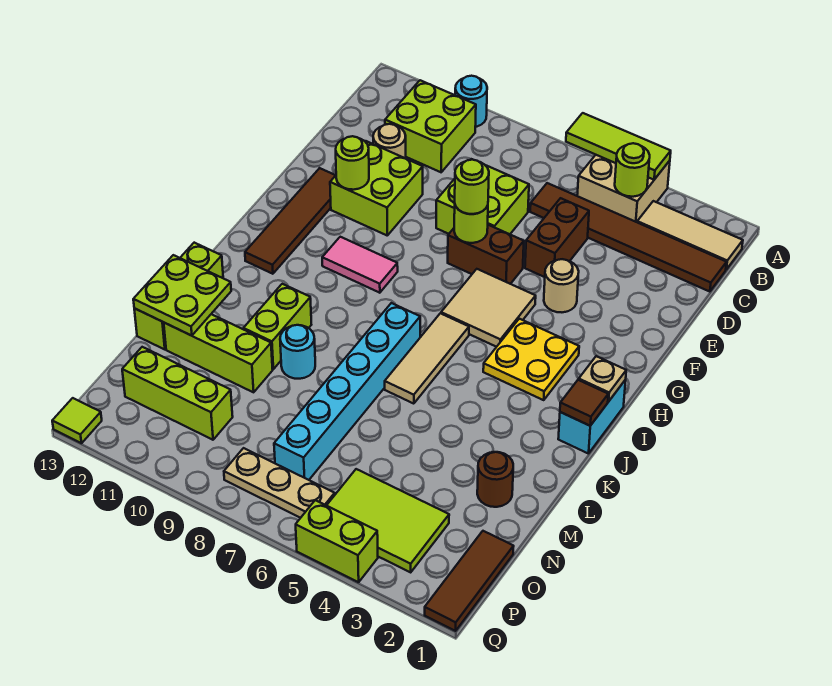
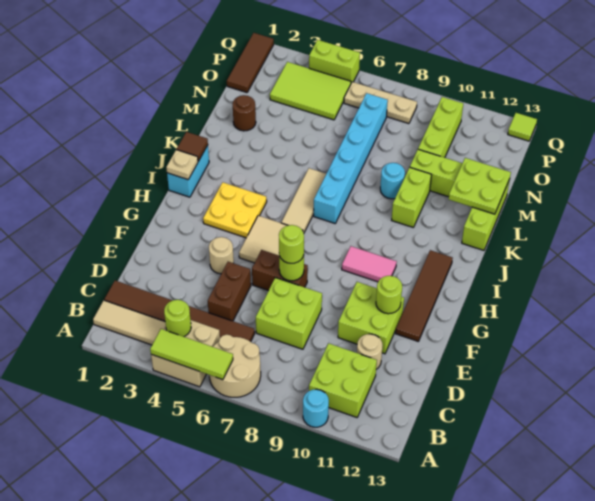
none -> tan round brick A6:B7 level 1
lime brick O10:O12 level 1 -> lime brick N10:P10 level 1

